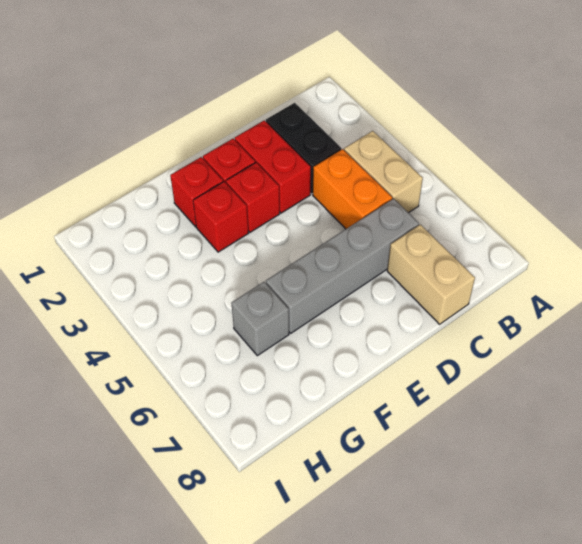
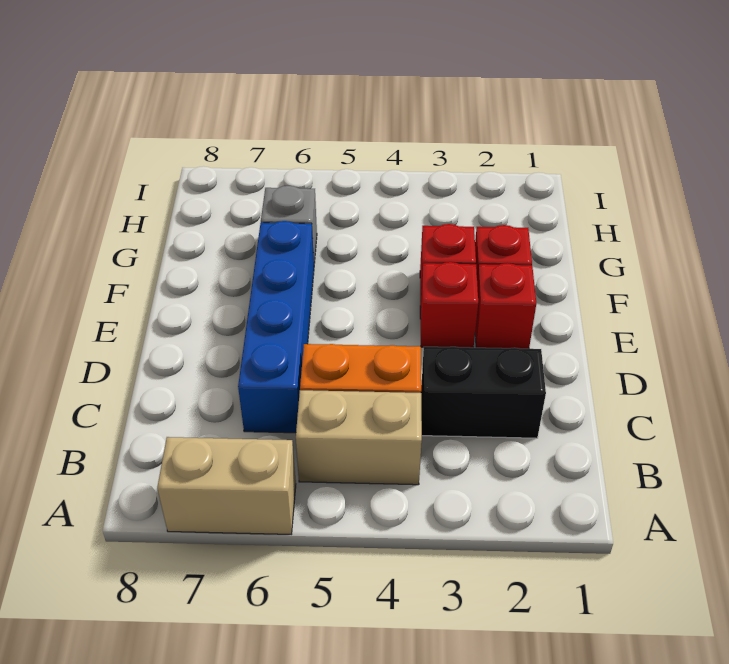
grey brick C6:F6 level 1 -> blue brick C6:F6 level 1
tan brick C7:C8 level 1 -> tan brick A6:A7 level 1
red brick D2:D3 level 1 -> none

